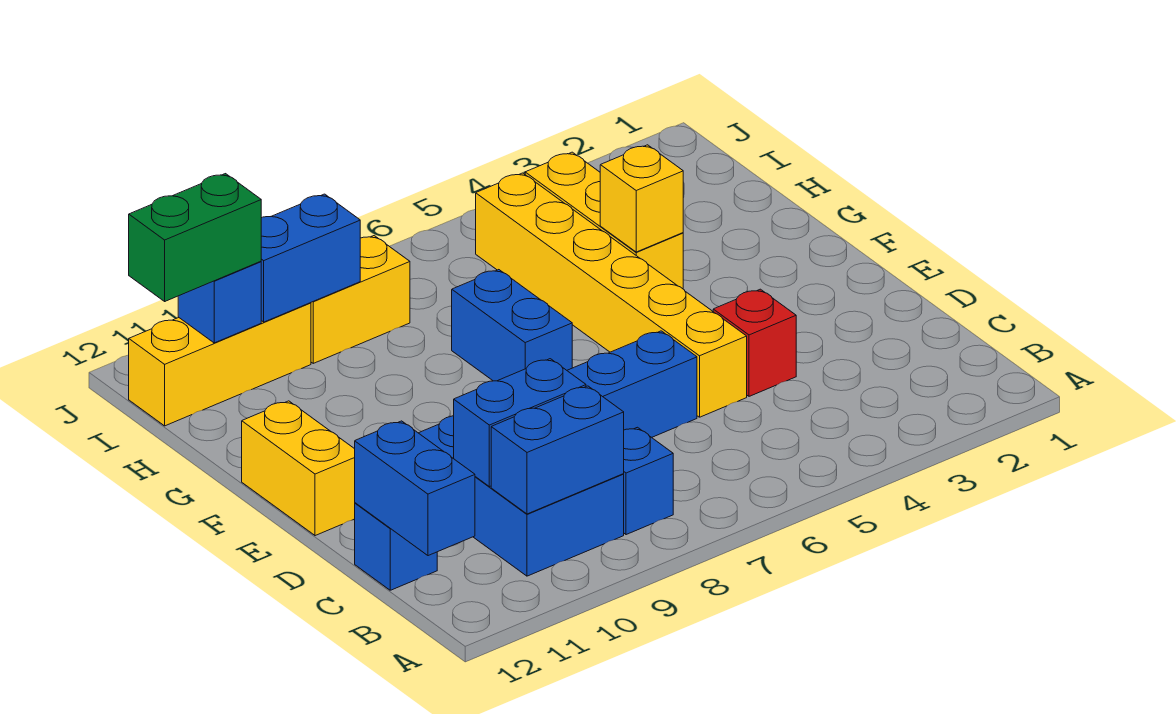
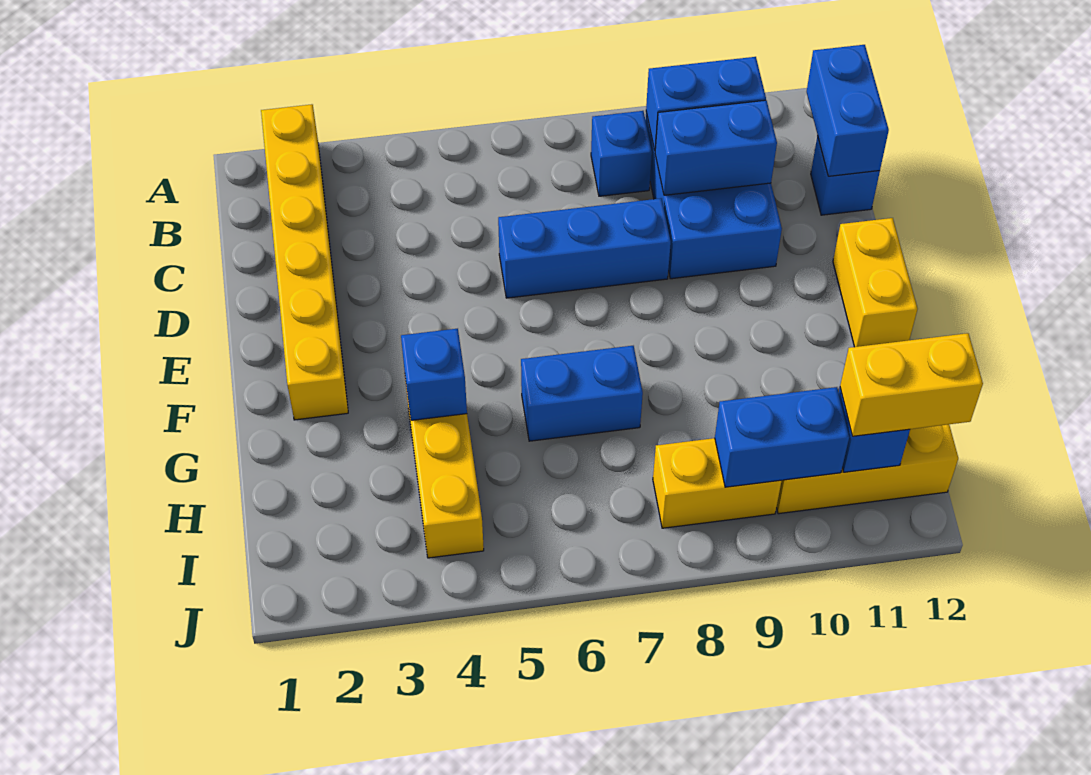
red brick D4 level 1 -> none
yellow brick D5:I5 level 1 -> yellow brick A2:F2 level 1
blue brick F7:G7 level 1 -> blue brick G6:G7 level 1
yellow brick G4 level 2 -> blue brick G4 level 2
green brick I11:I12 level 3 -> yellow brick I11:I12 level 3

